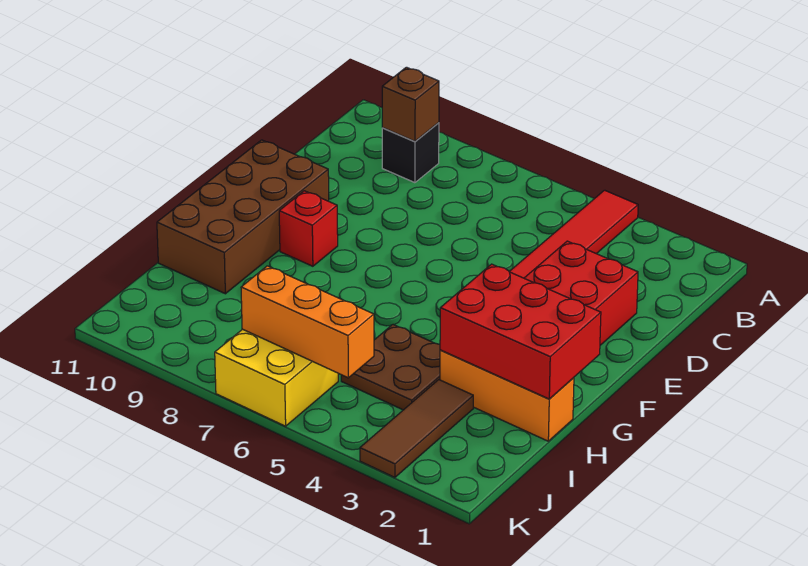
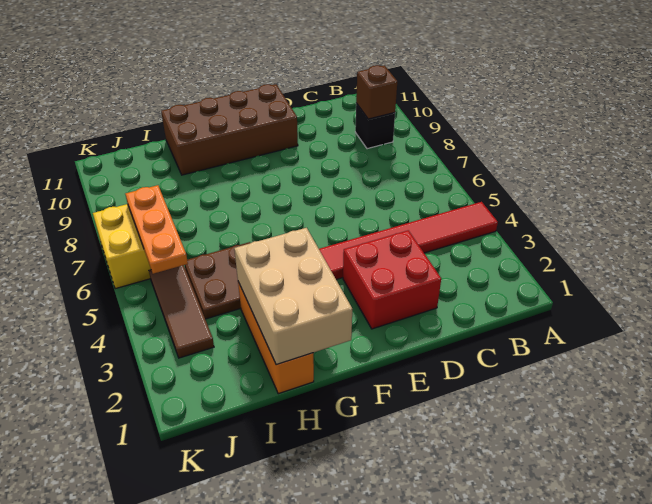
red brick F9 level 1 -> none
red brick G1:H3 level 2 -> tan brick G1:H3 level 2
brown tile I3:K3 level 1 -> brown tile J3:J5 level 1
orange brick J5:J7 level 2 -> orange plate J5:J7 level 2

